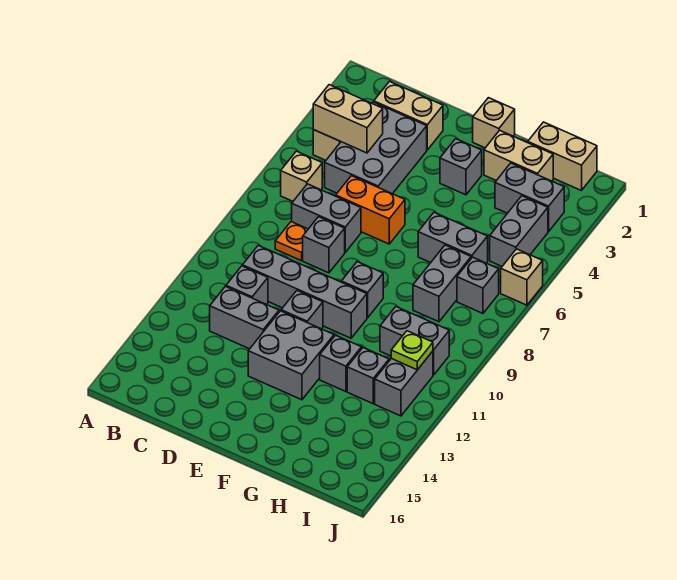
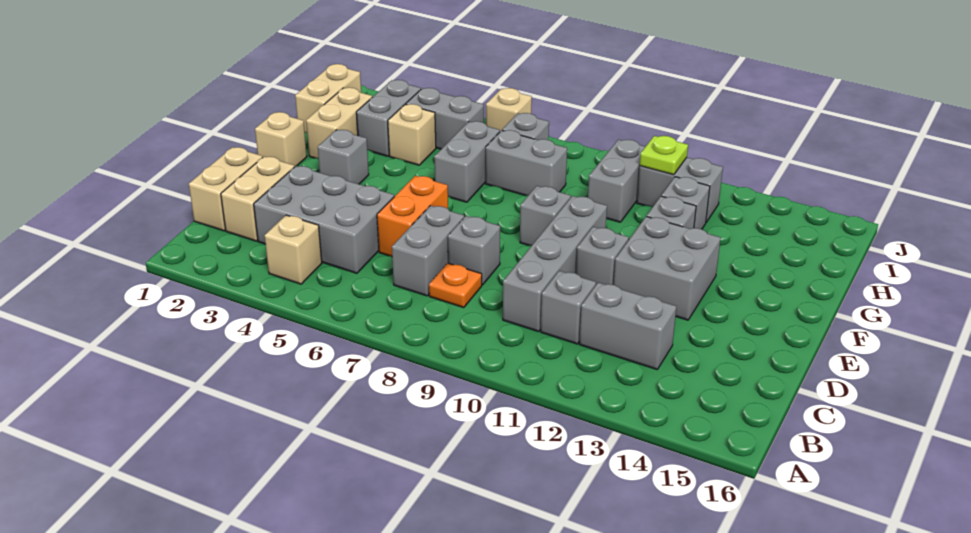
tan brick B4:C4 level 2 -> tan brick C1:D1 level 1
tan brick B6 level 1 -> tan brick H4 level 1
grey brick C12:D12 level 1 -> grey brick C12:C13 level 1

